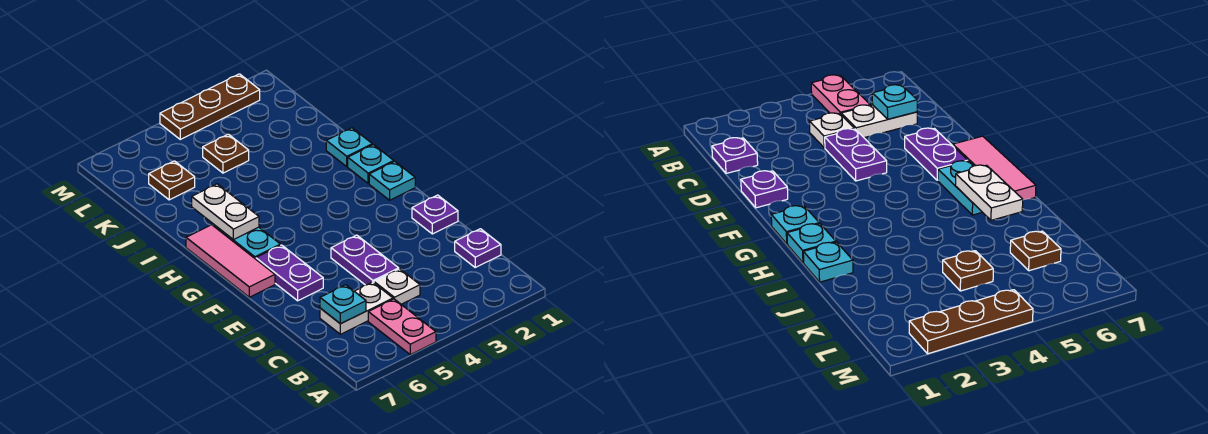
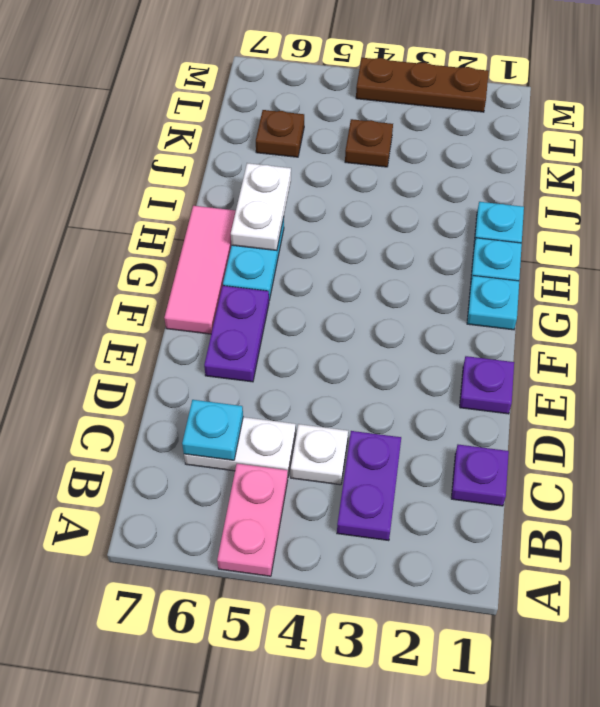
purple plate D4:E4 level 1 -> purple plate B3:C3 level 1

